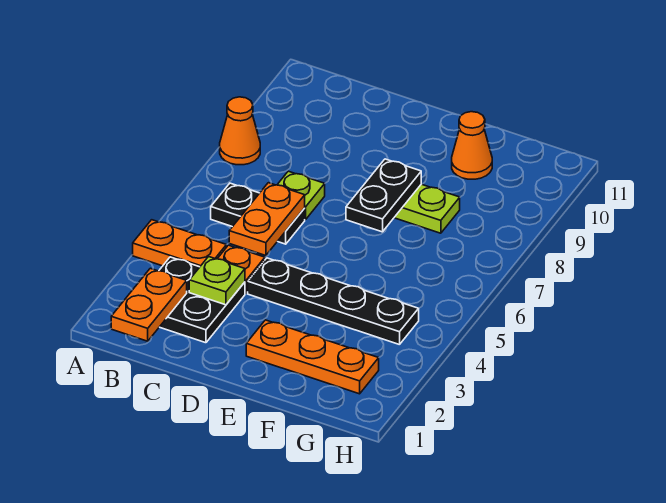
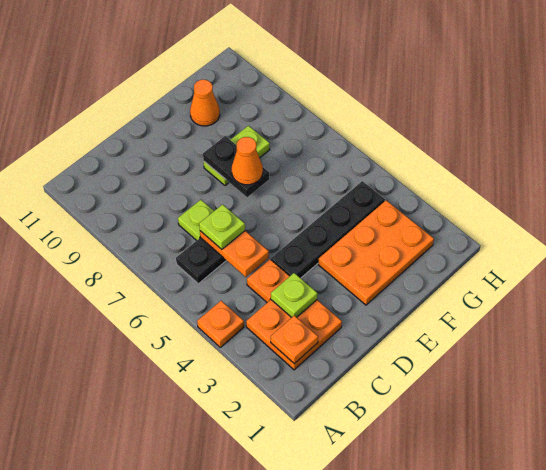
orange plate A4:B4 level 1 -> orange plate A4 level 1
orange cone A8 level 1 -> orange cone E7 level 3
orange plate B1:B2 level 2 -> orange plate B2 level 2
black plate B2:C3 level 1 -> orange plate B2:C3 level 1
none -> lime plate C6 level 3
orange plate E2:G2 level 1 -> orange plate E2:G3 level 1

